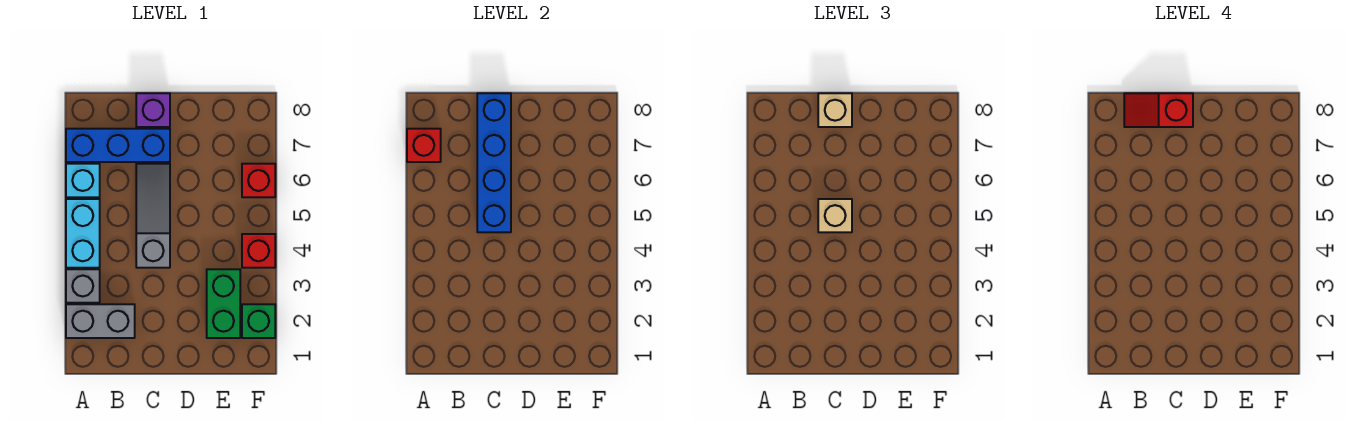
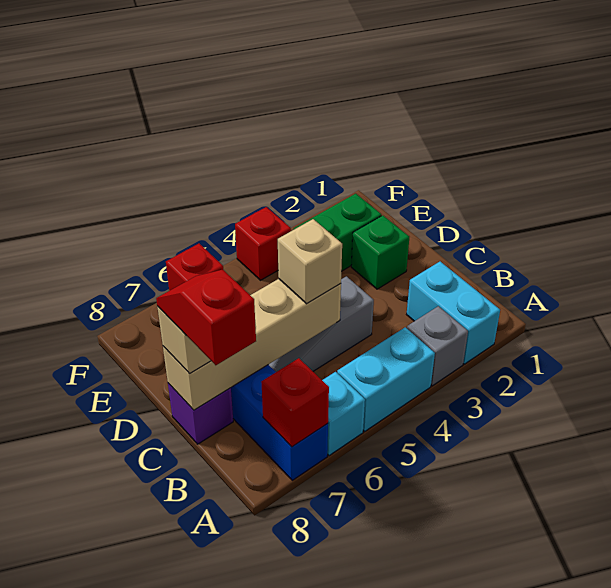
grey brick A2:B2 level 1 -> cyan brick A2:B2 level 1
red slope B8:C8 level 4 top C -> red slope B8:C8 level 4 top B
blue brick C5:C8 level 2 -> tan brick C5:C8 level 2
green brick F2 level 1 -> green brick D2 level 1

